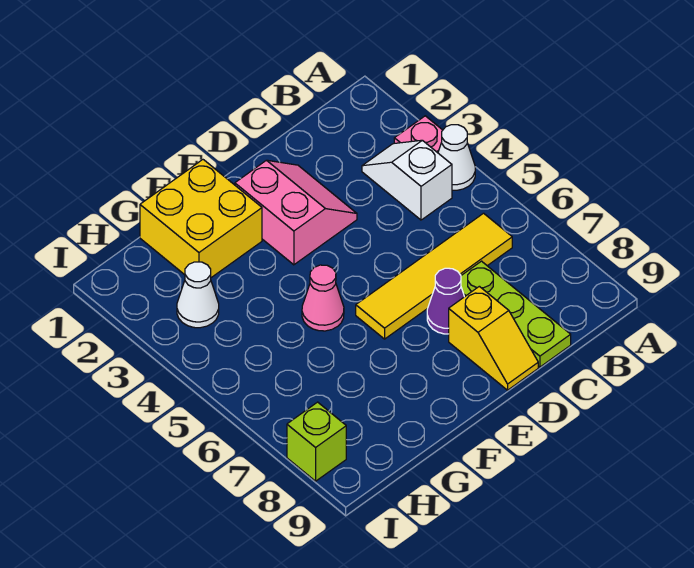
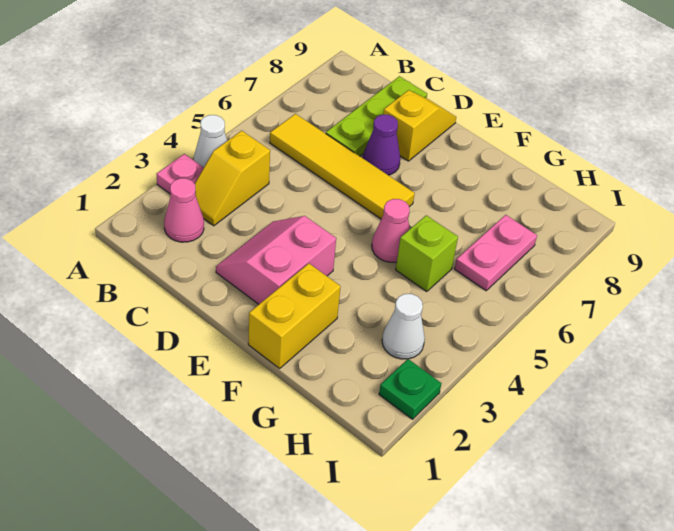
none -> pink cone B2 level 1
white slope B3:B4 level 1 top 4 -> yellow slope B3:B4 level 1 top 4
yellow brick F1:G2 level 1 -> yellow brick F1:F2 level 1
none -> pink plate H6:H7 level 1
none -> green plate I2 level 1
lime brick I8 level 1 -> lime brick G5 level 1

